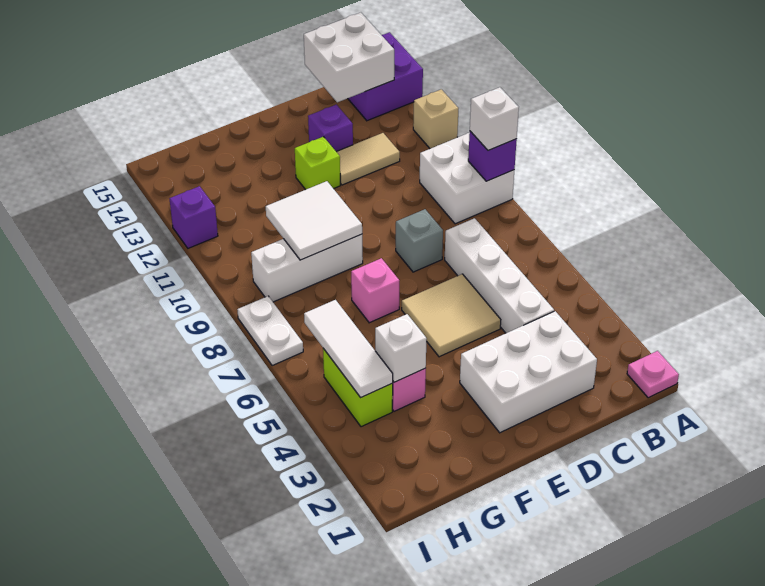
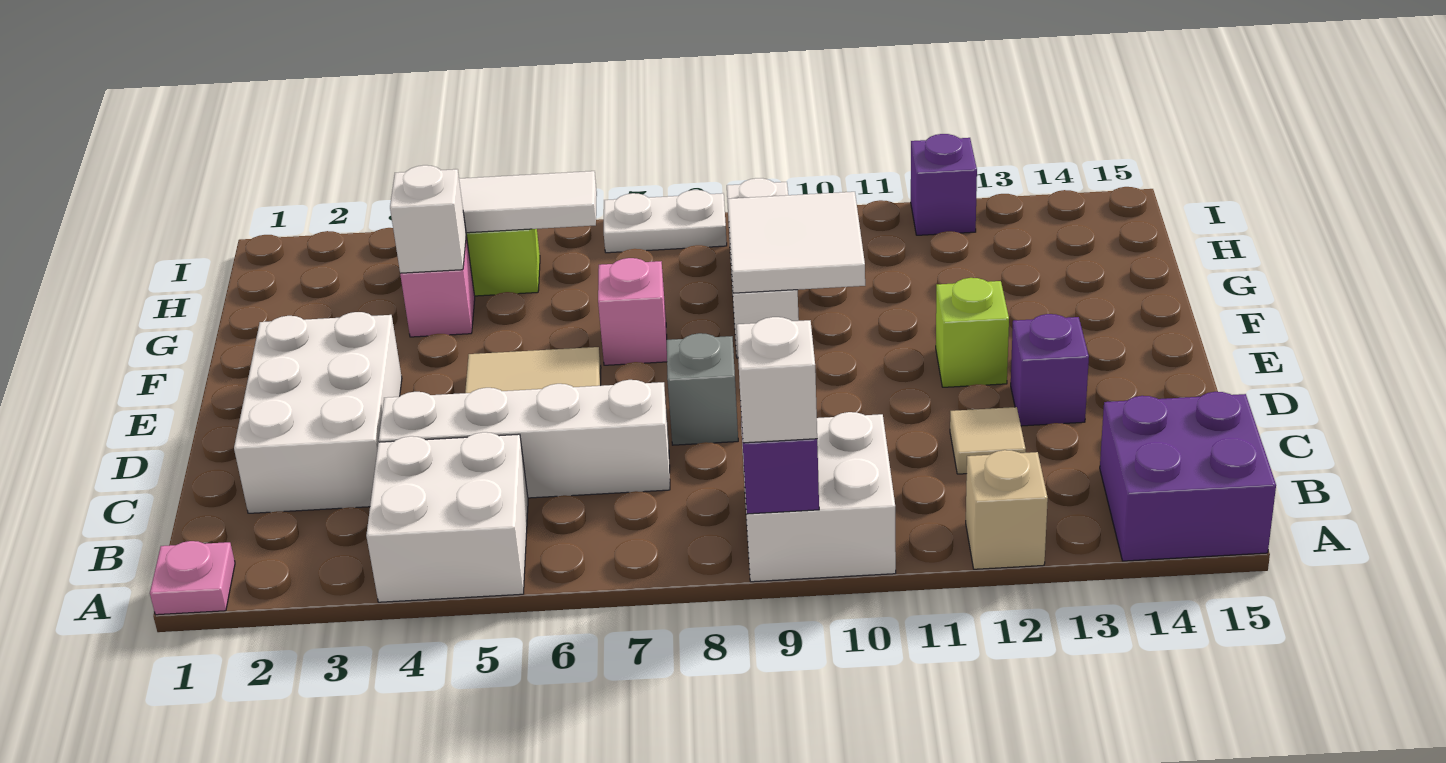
white brick B14:C15 level 2 -> white brick A4:B5 level 1
tan tile C12:D12 level 1 -> tan tile C12 level 1

